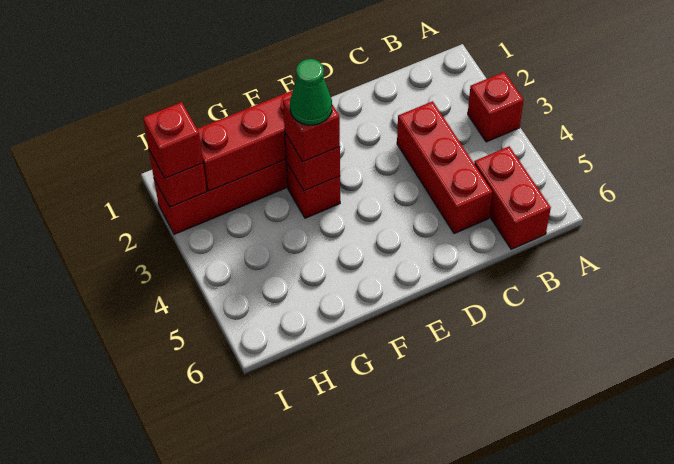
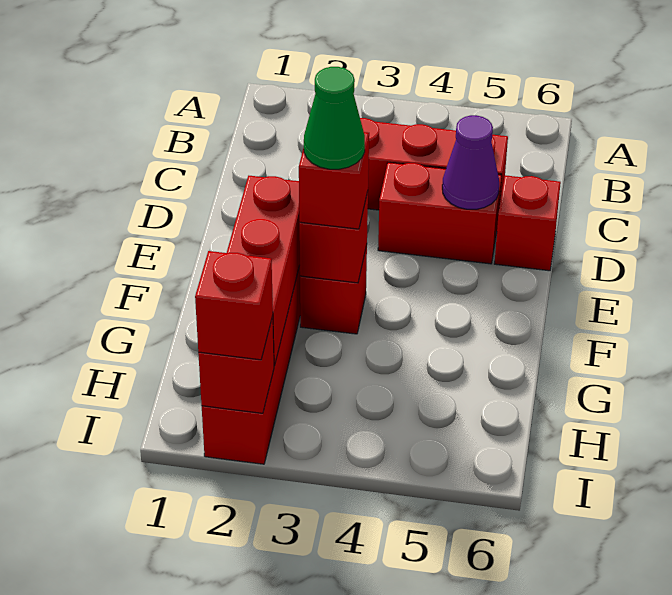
red brick A3 level 1 -> red brick D6 level 1
red brick B5:B6 level 1 -> red brick D4:D5 level 1
none -> purple cone D5 level 2

